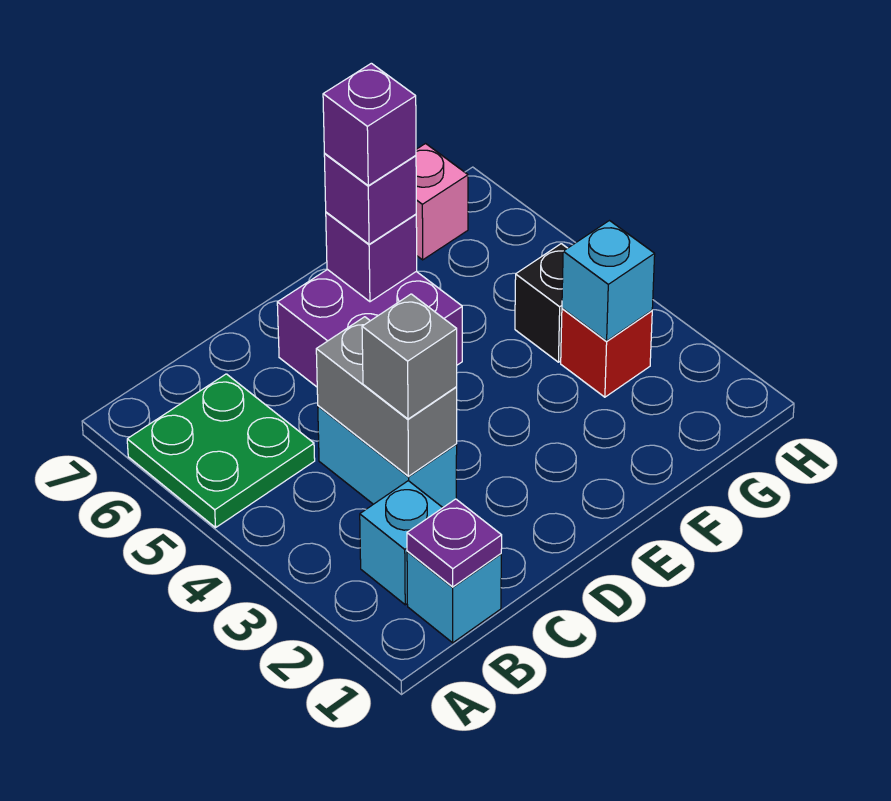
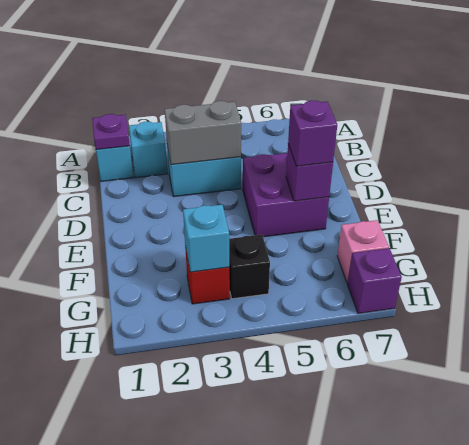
green plate A5:B6 level 1 -> none
grey brick C3 level 3 -> none
purple brick E6 level 4 -> purple brick H7 level 1

